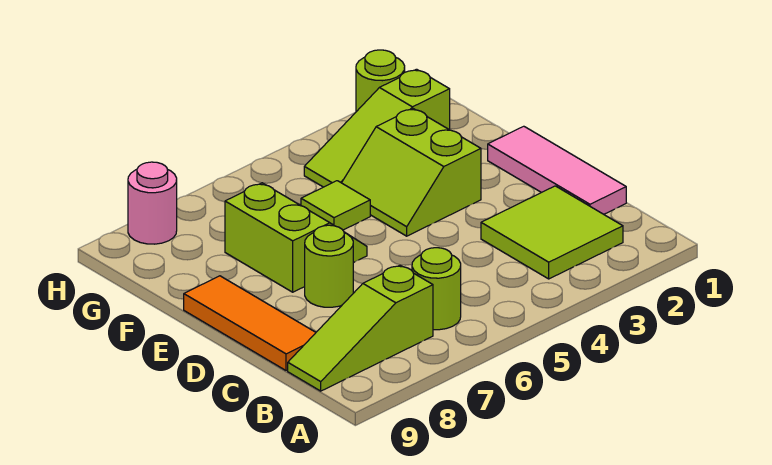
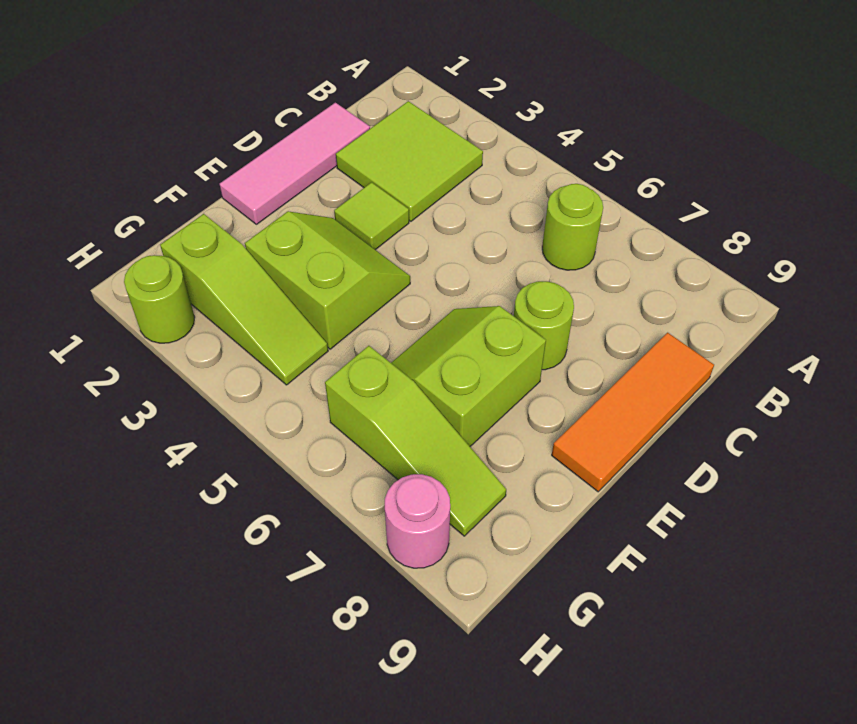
lime slope B7:B9 level 1 top 7 -> lime slope G6:G8 level 1 top 6
lime slope E3:F4 level 1 top 3 -> lime slope E3:F4 level 1 top F
lime tile F5 level 1 -> lime tile D3 level 1

